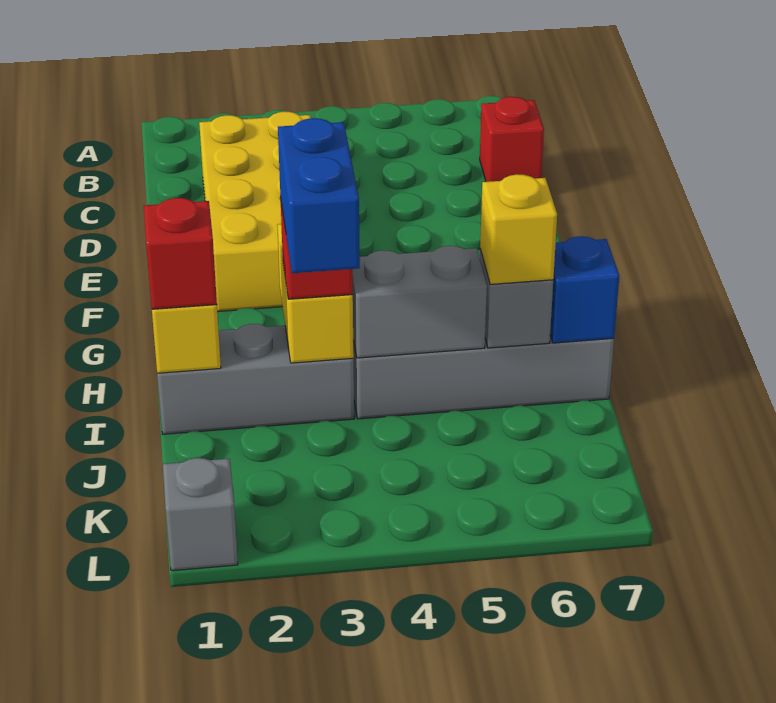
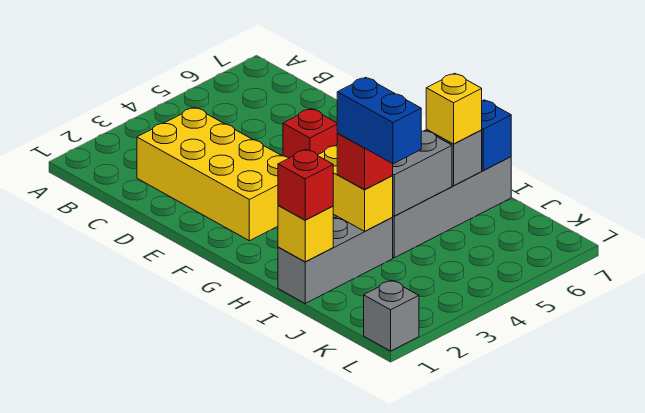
red brick C7 level 1 -> red brick E5 level 1

